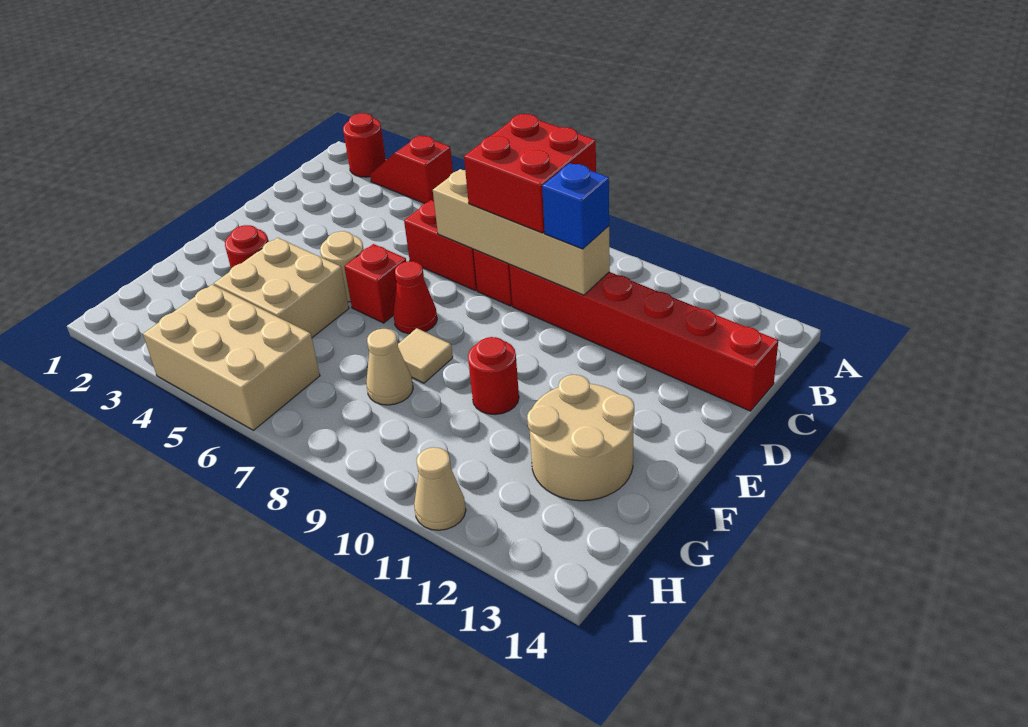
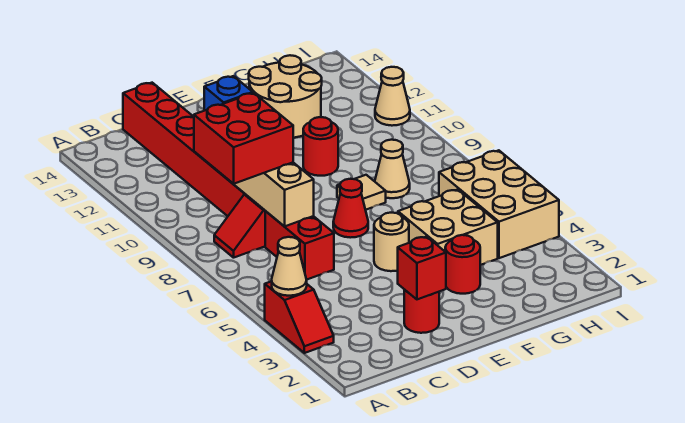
red round brick A2 level 1 -> red round brick D2 level 1
none -> tan cone A4 level 2
red brick E6 level 1 -> red brick D2 level 2

